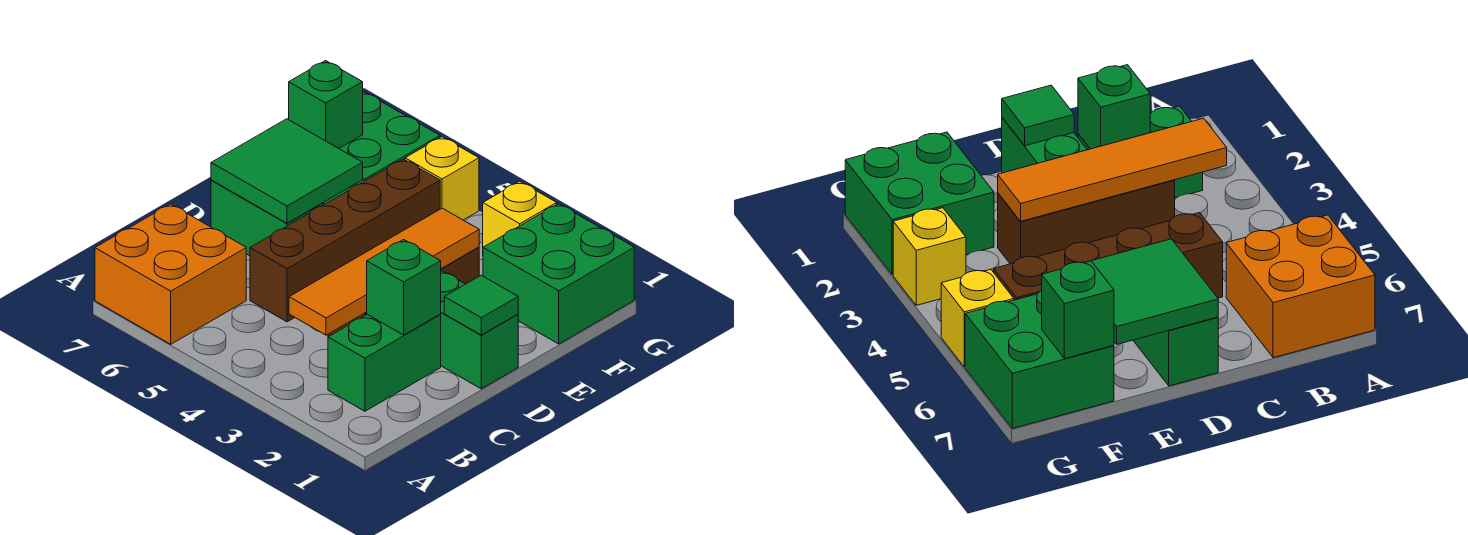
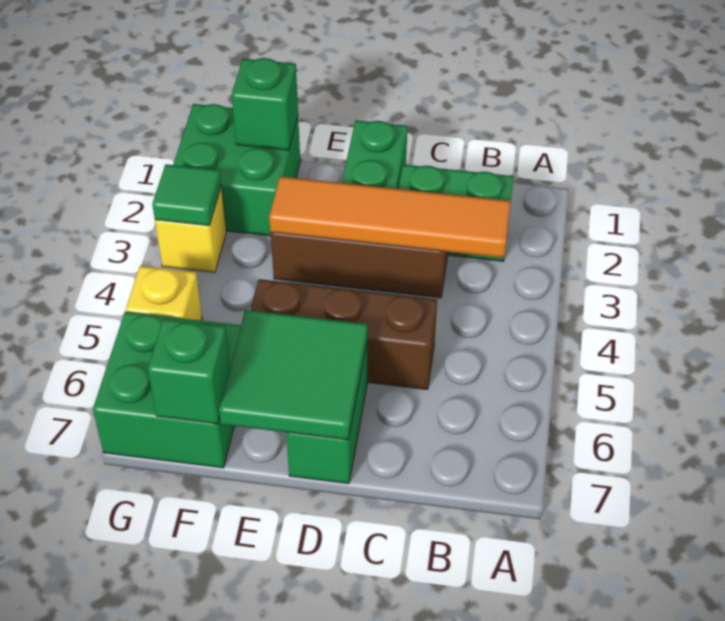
orange brick A6:B7 level 1 -> none
green brick C2 level 2 -> green brick F1 level 2
brown brick C5:F5 level 1 -> brown brick C5:E5 level 1
green tile D1 level 2 -> green tile G3 level 2

